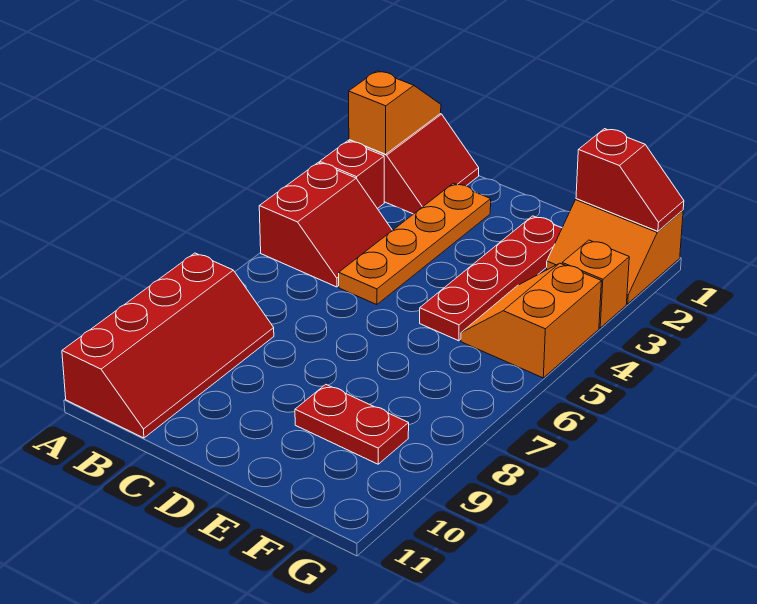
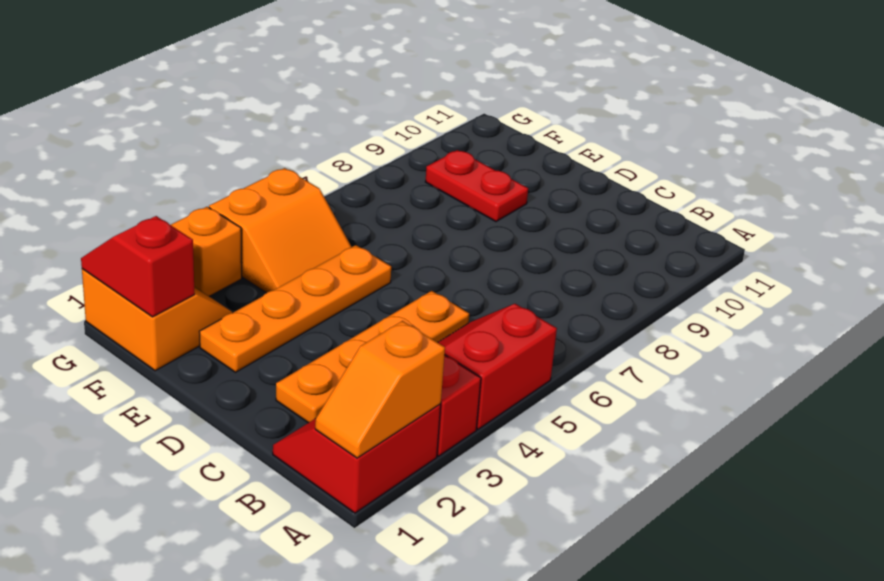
red slope A8:B11 level 1 top A -> none
red plate E2:E5 level 1 -> orange plate E2:E5 level 1

